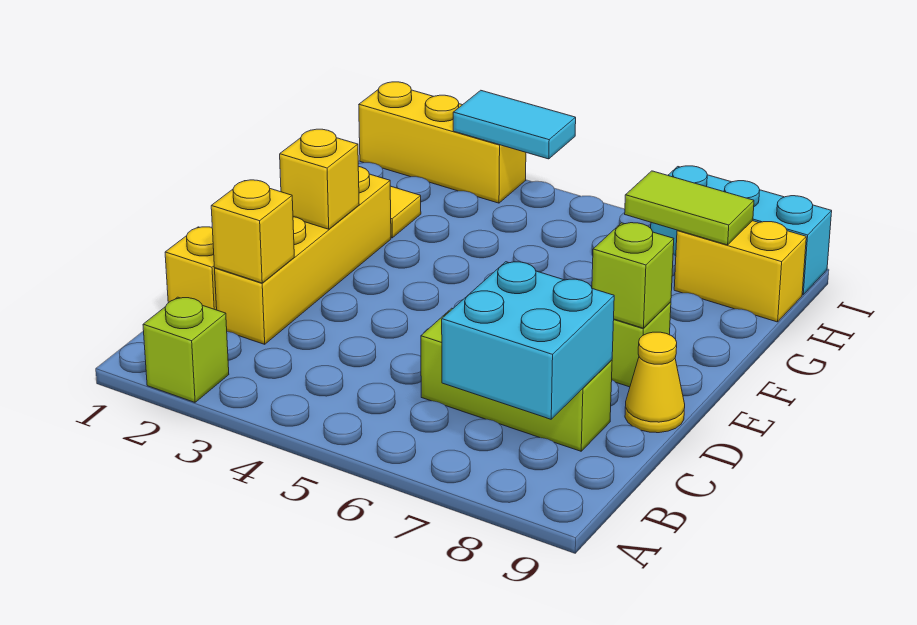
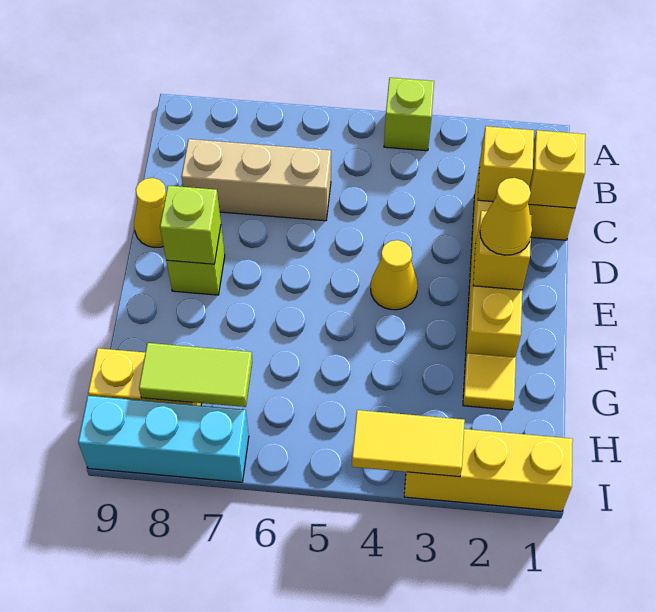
lime brick A2 level 1 -> lime brick A4 level 1
cyan brick B7:C8 level 2 -> none
none -> yellow brick C1 level 2
lime brick C6:C8 level 1 -> tan brick C6:C8 level 1
none -> yellow cone E2 level 3
none -> yellow cone E4 level 1
cyan tile I3:I4 level 2 -> yellow tile I3:I4 level 2

